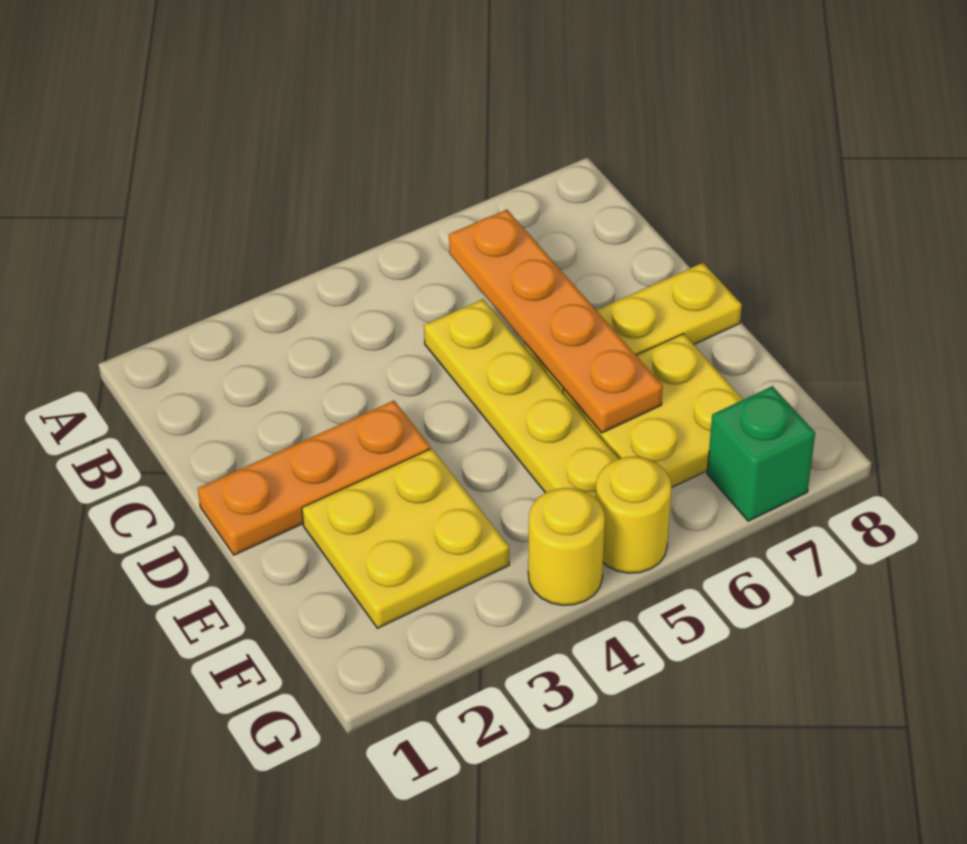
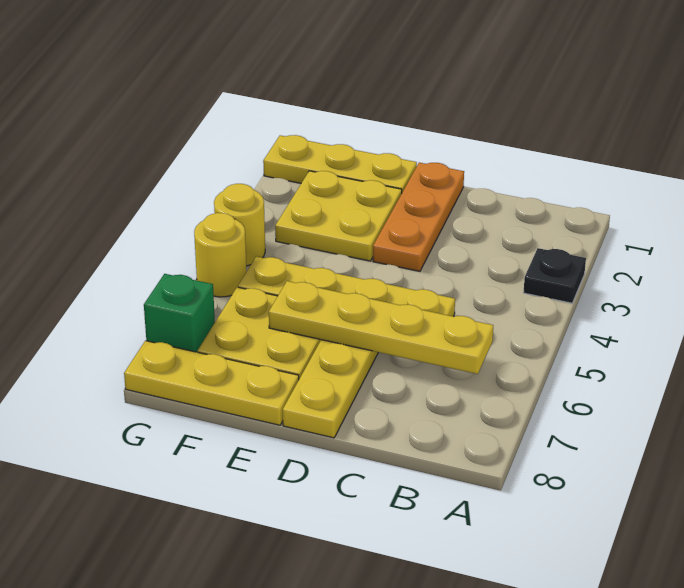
none -> black plate A3 level 1
orange plate B6:E6 level 2 -> yellow plate B6:E6 level 2
none -> yellow plate E1:G1 level 1
none -> yellow plate E8:G8 level 1

